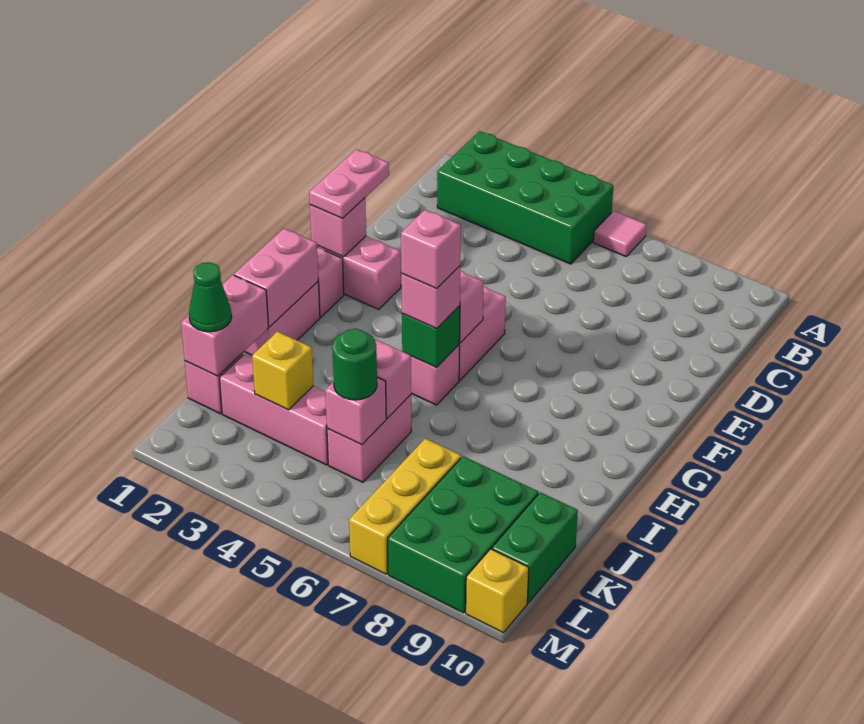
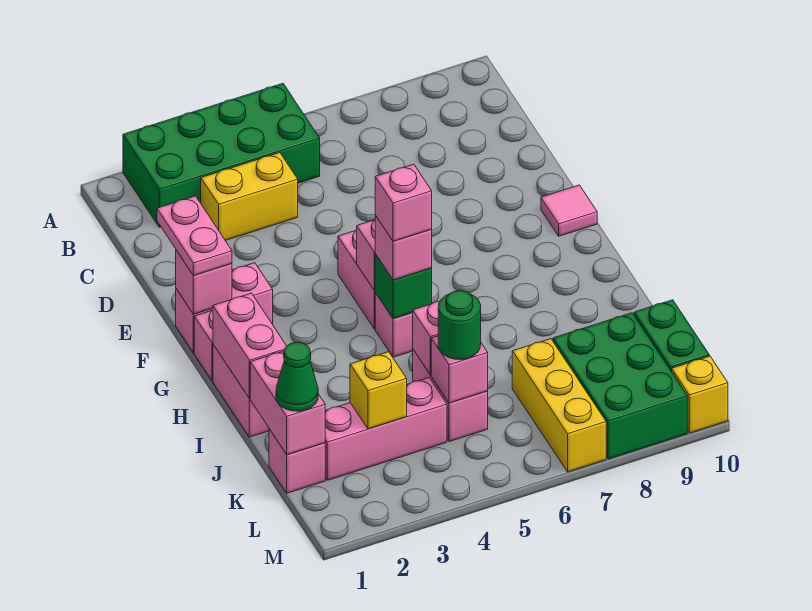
pink tile A6 level 1 -> pink tile F10 level 1
none -> yellow brick C3:C4 level 1

